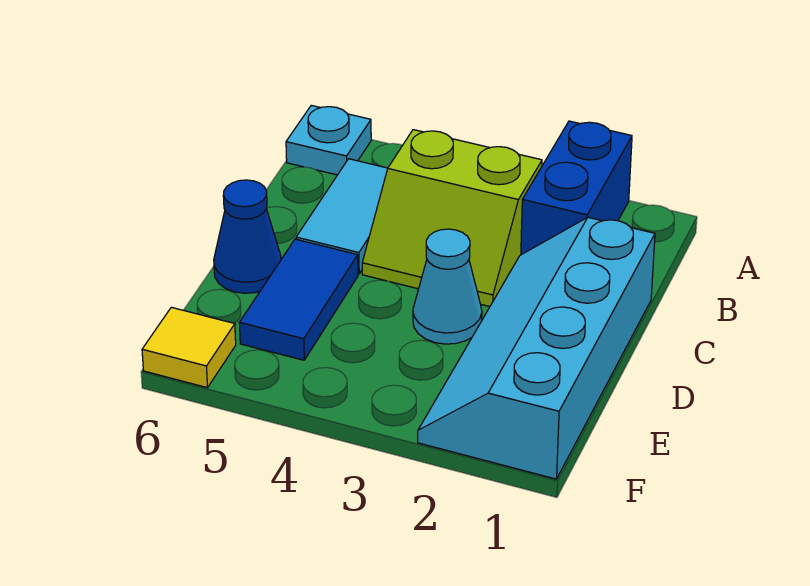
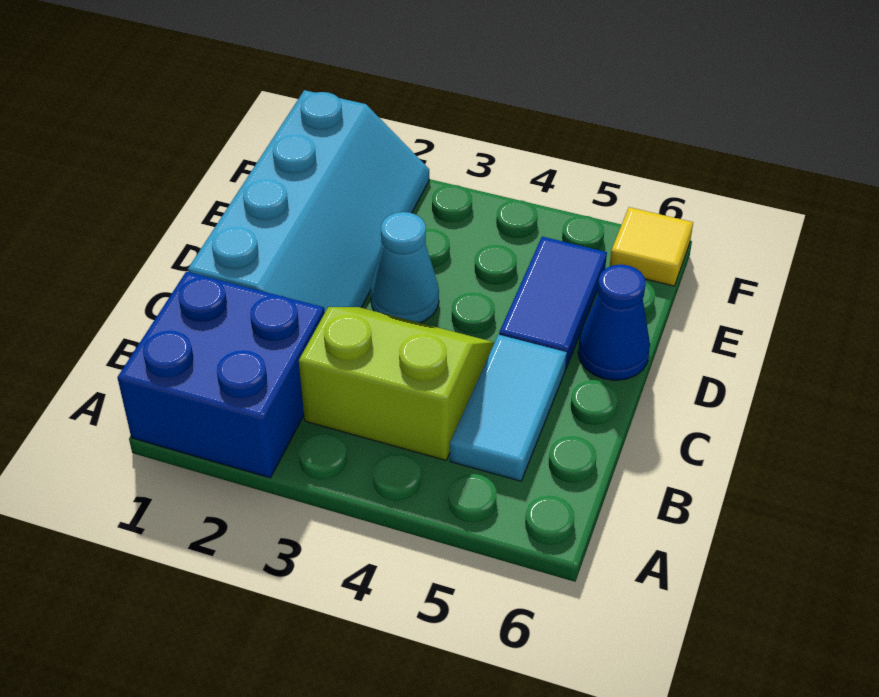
blue brick A2:B2 level 1 -> blue brick A1:B2 level 1
cyan plate A6 level 1 -> none

